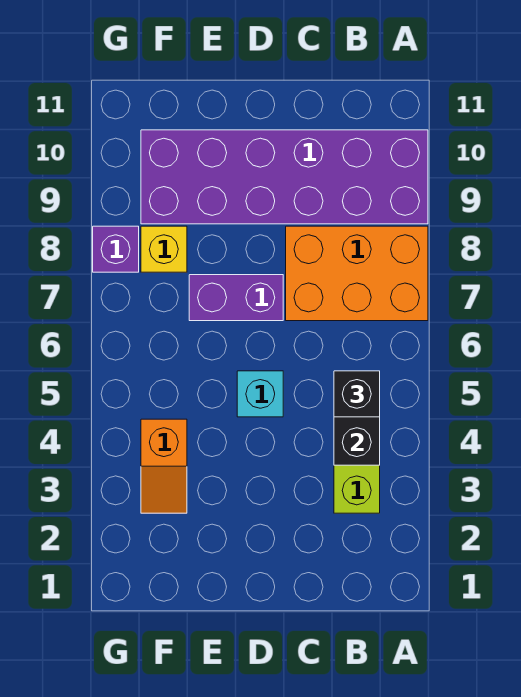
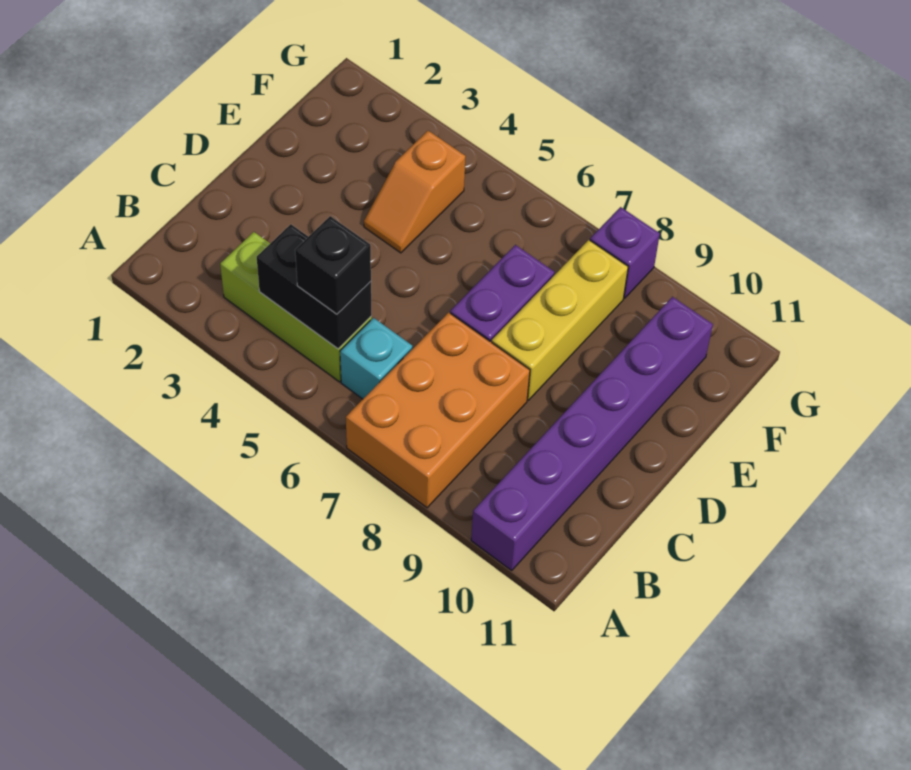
purple brick A9:F10 level 1 -> purple brick A10:F10 level 1
cyan brick D5 level 1 -> cyan brick B6 level 1
orange slope F3:F4 level 1 top 4 -> orange slope E4:F4 level 1 top F
yellow brick F8 level 1 -> yellow brick D8:F8 level 1

